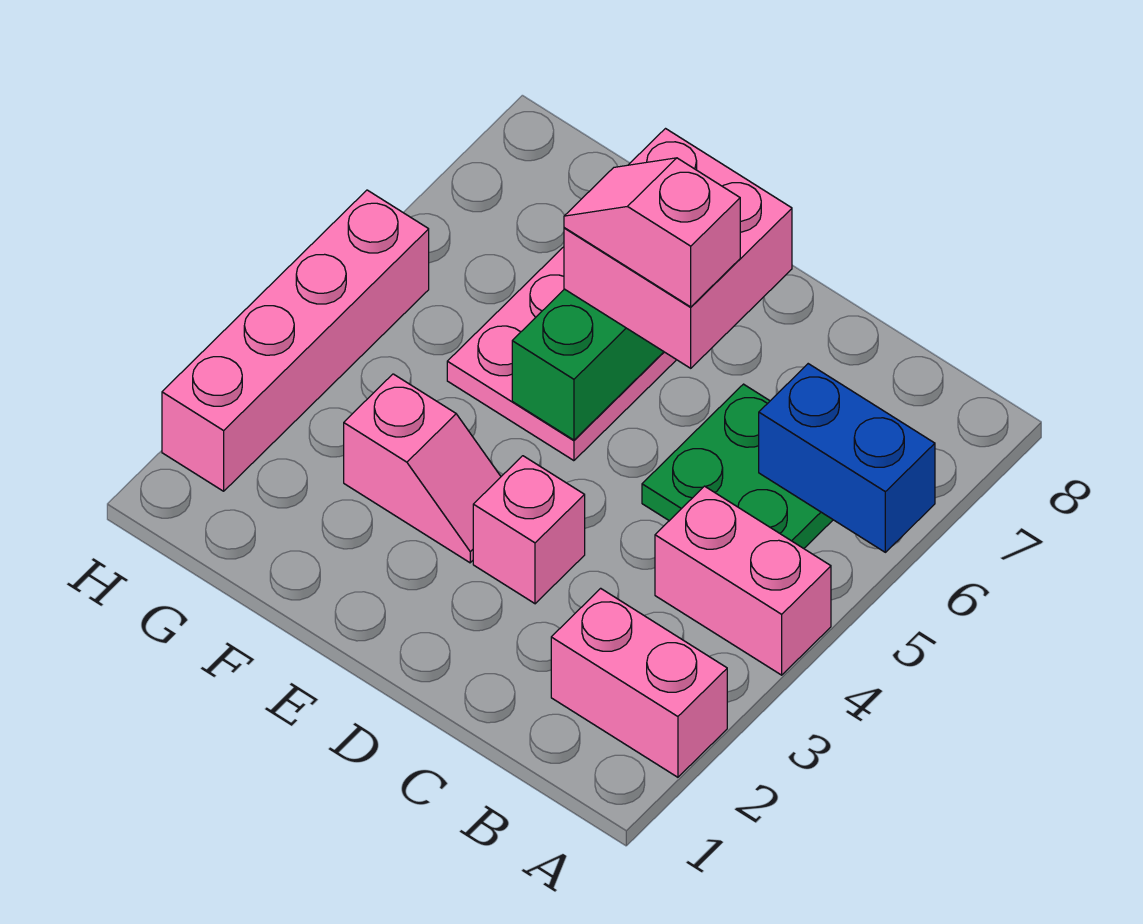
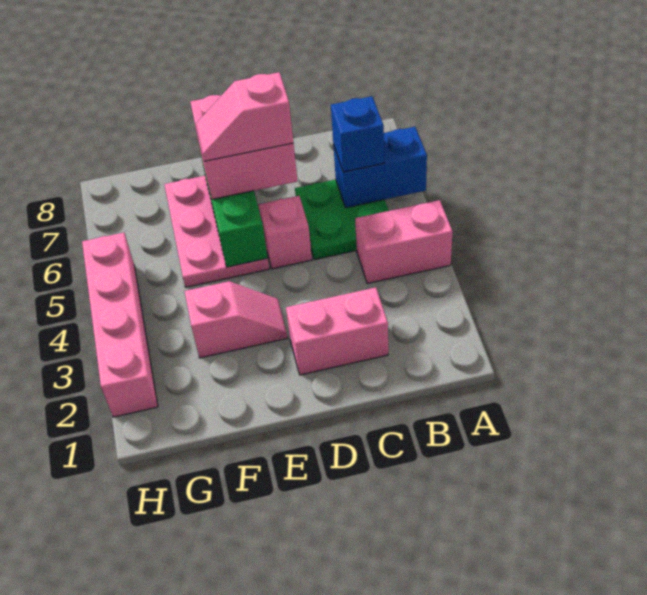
pink brick A2:B2 level 1 -> pink brick C2:D2 level 1
none -> blue brick B6 level 3
pink brick D3 level 1 -> pink brick D5 level 1

